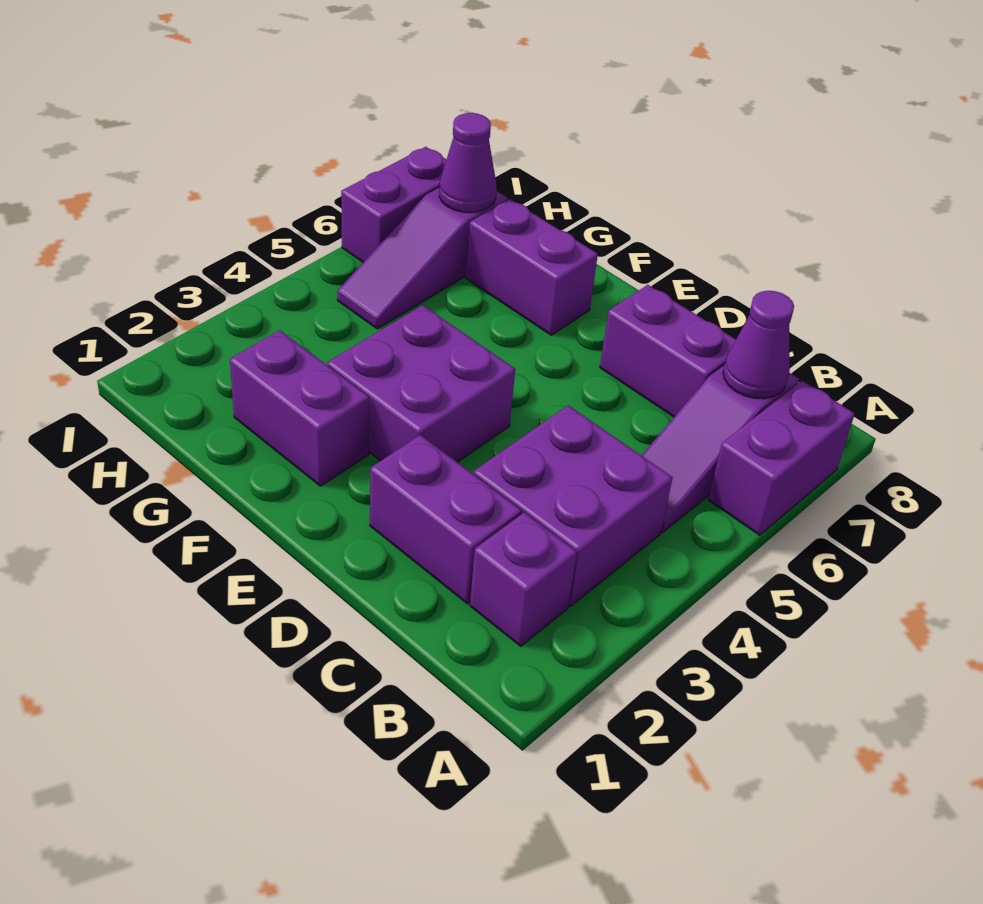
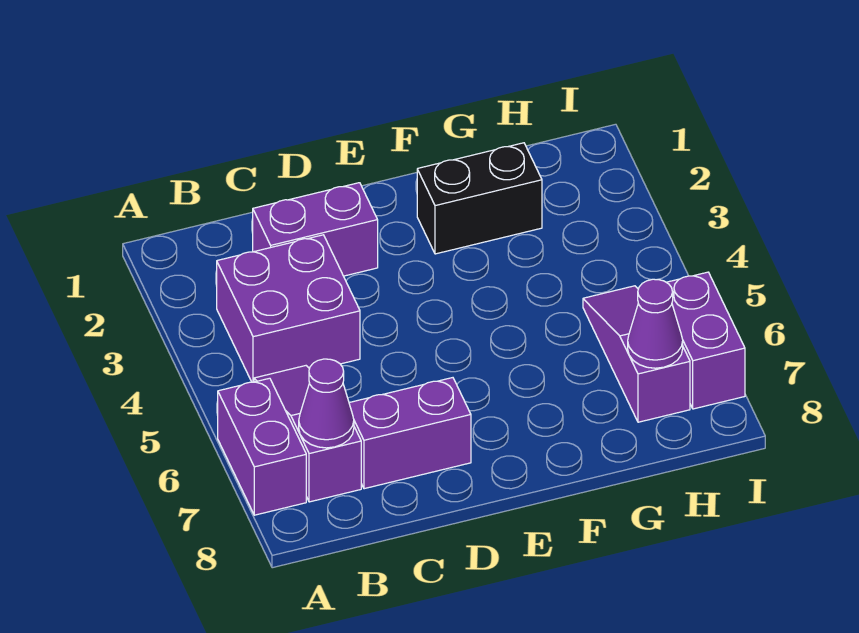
purple brick B2 level 1 -> none
purple brick E3:F4 level 1 -> none
purple brick F2:G2 level 1 -> black brick F2:G2 level 1
purple brick F7:G7 level 1 -> none

